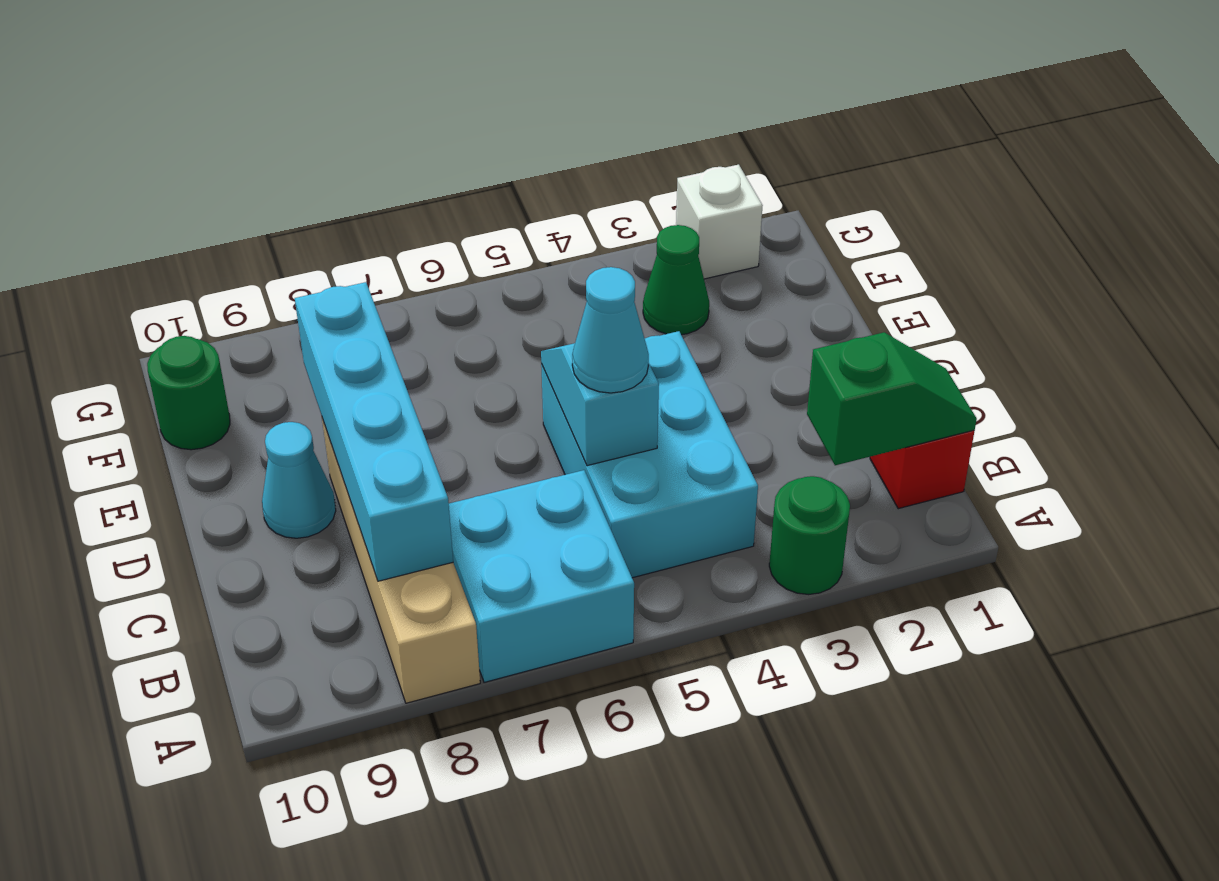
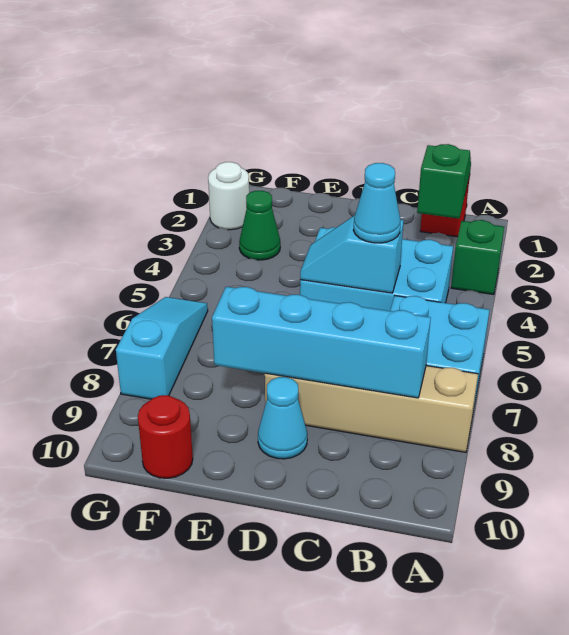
green round brick A3 level 1 -> green brick A3 level 1
green round brick F10 level 1 -> red round brick F10 level 1
white brick G2 level 1 -> white round brick G2 level 1
none -> cyan slope G6:G8 level 1 top 8

